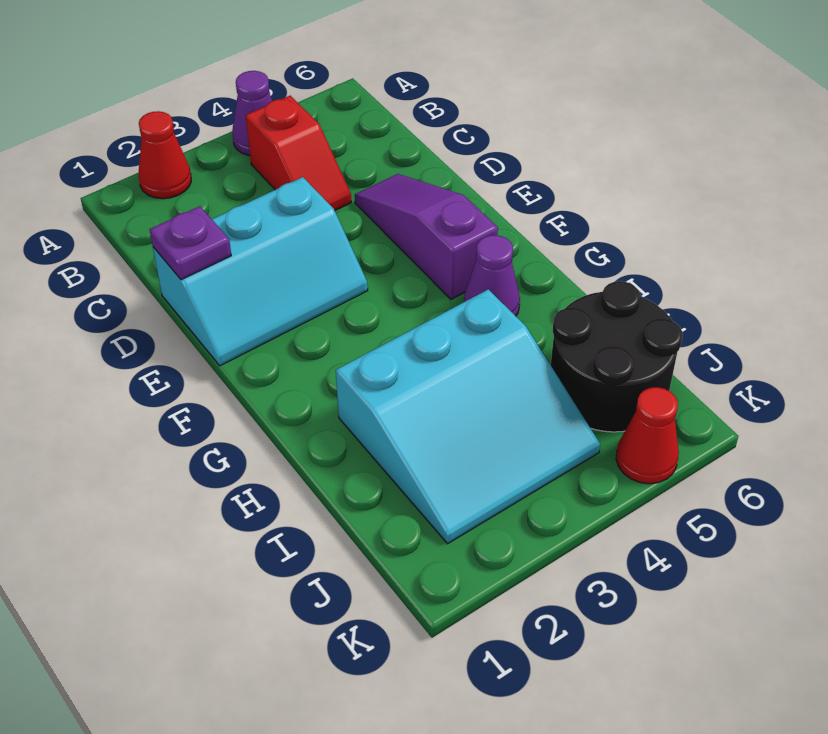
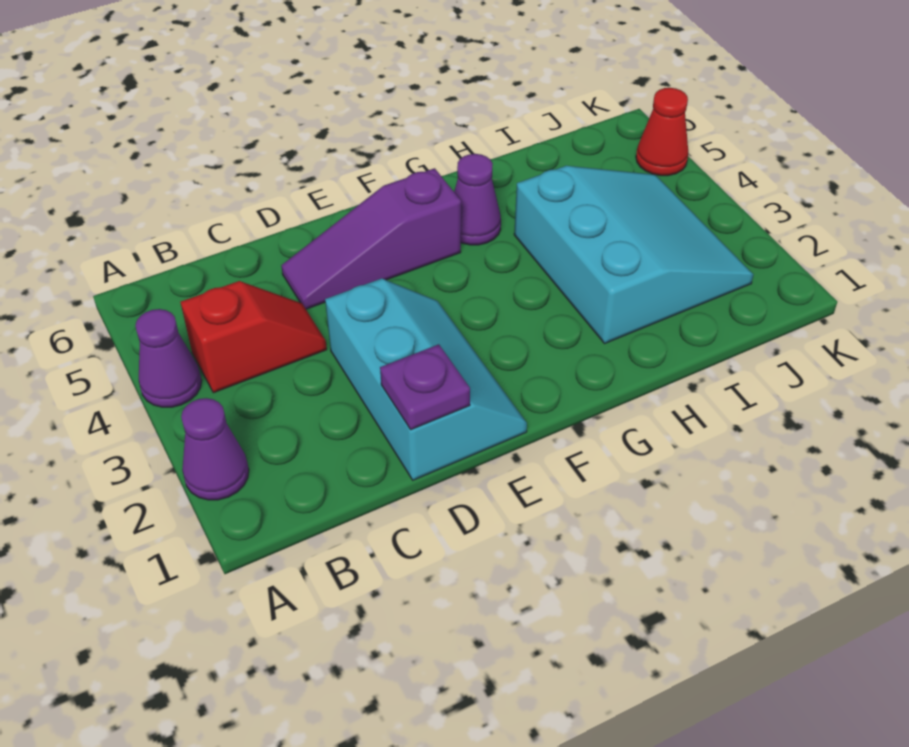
red cone A2 level 1 -> purple cone A2 level 1
black round brick I5:J6 level 1 -> none

